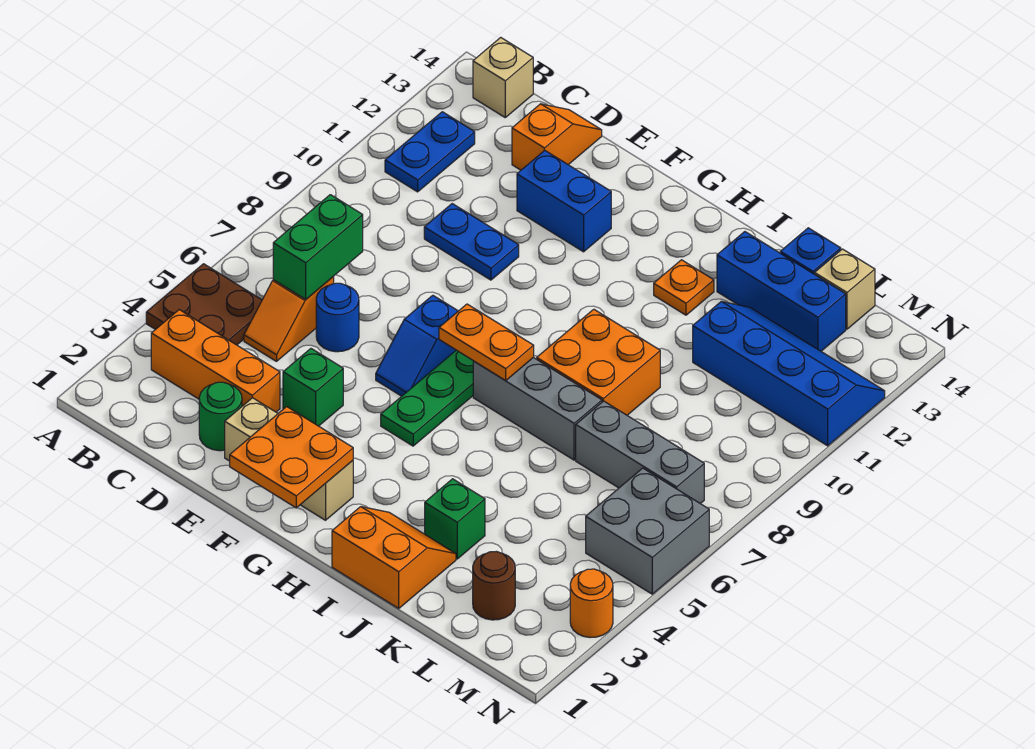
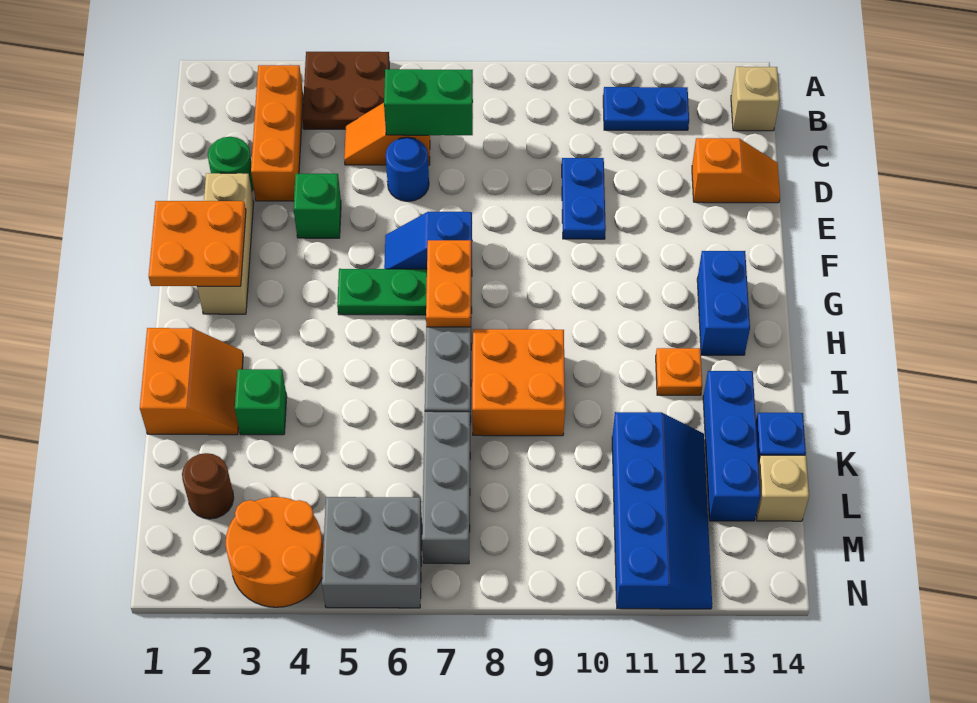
blue brick E12:F12 level 1 -> blue brick G13:H13 level 1
orange round brick N3 level 1 -> orange round brick M3:N4 level 1

